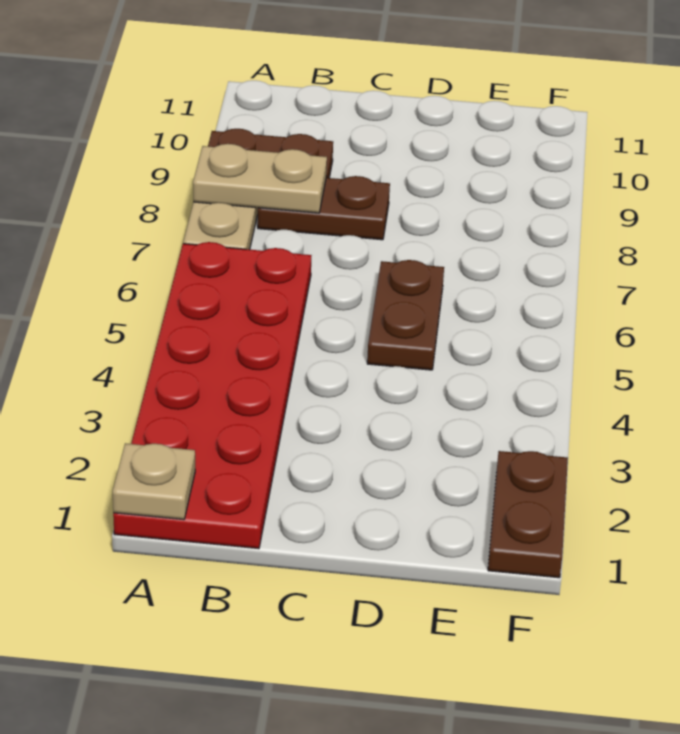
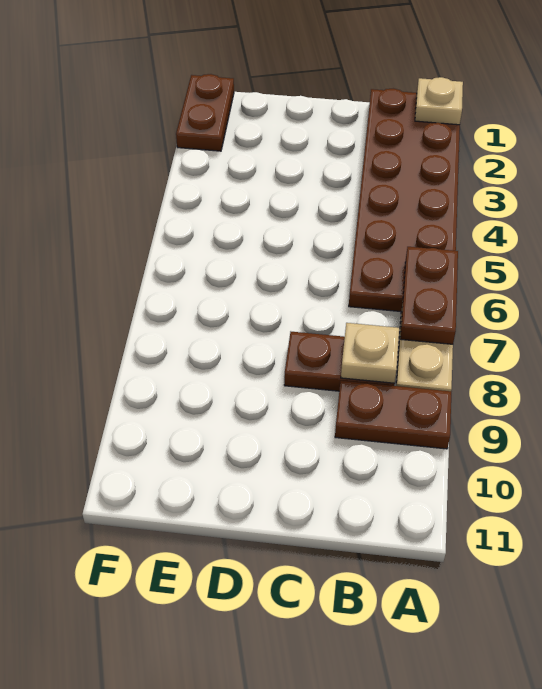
red plate A1:B6 level 1 -> brown plate A1:B6 level 1
tan plate A8:B8 level 2 -> tan plate B8 level 2
brown plate D5:D6 level 1 -> brown plate A6:A7 level 2

